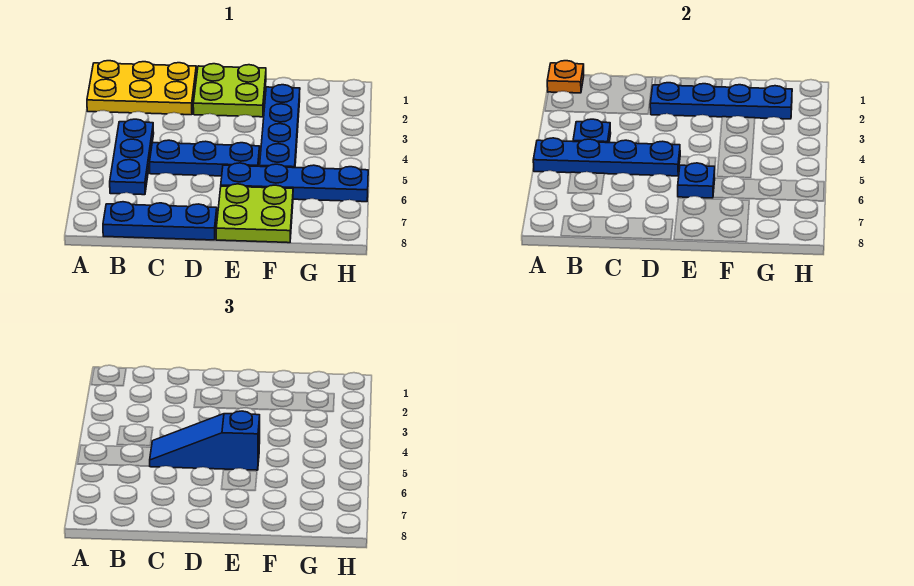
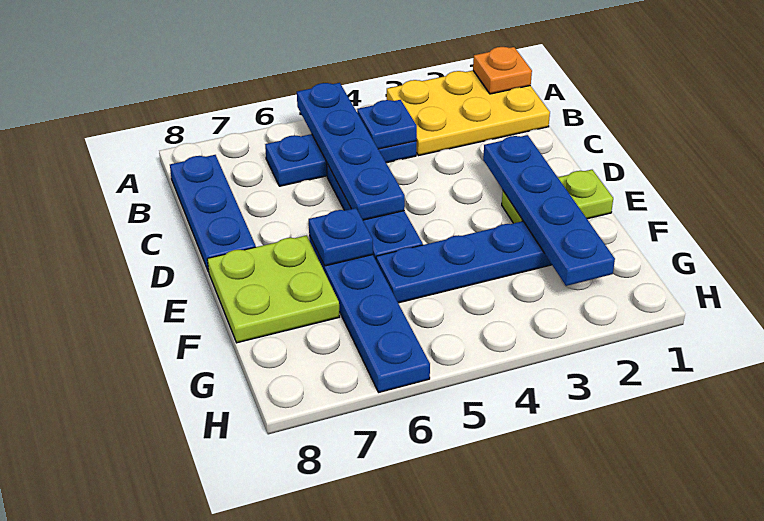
yellow plate A1:C2 level 1 -> yellow plate A1:B3 level 1
blue slope C5:E5 level 3 top E -> none
lime plate D1:E2 level 1 -> lime plate E1:E2 level 1

